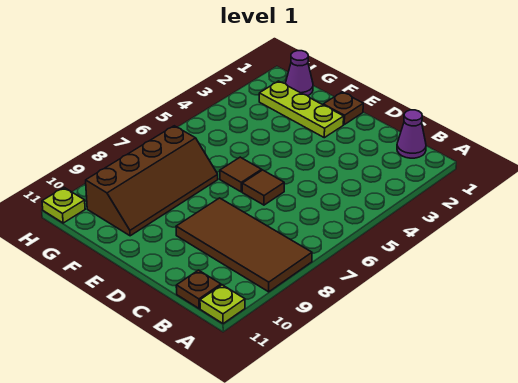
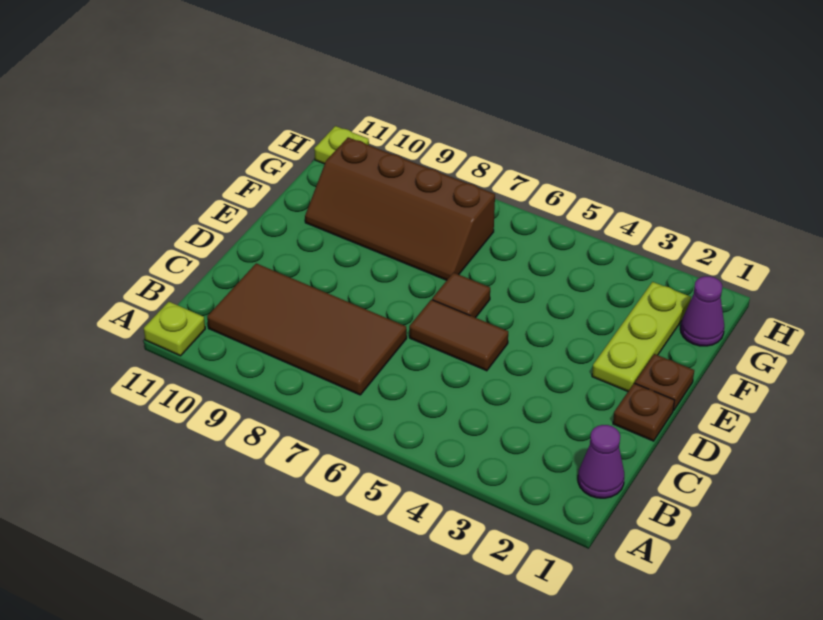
brown tile A8:D9 level 1 -> brown tile B7:C10 level 1
brown plate B11 level 1 -> brown plate D1 level 1
brown tile D6 level 1 -> brown tile D5:D6 level 1

